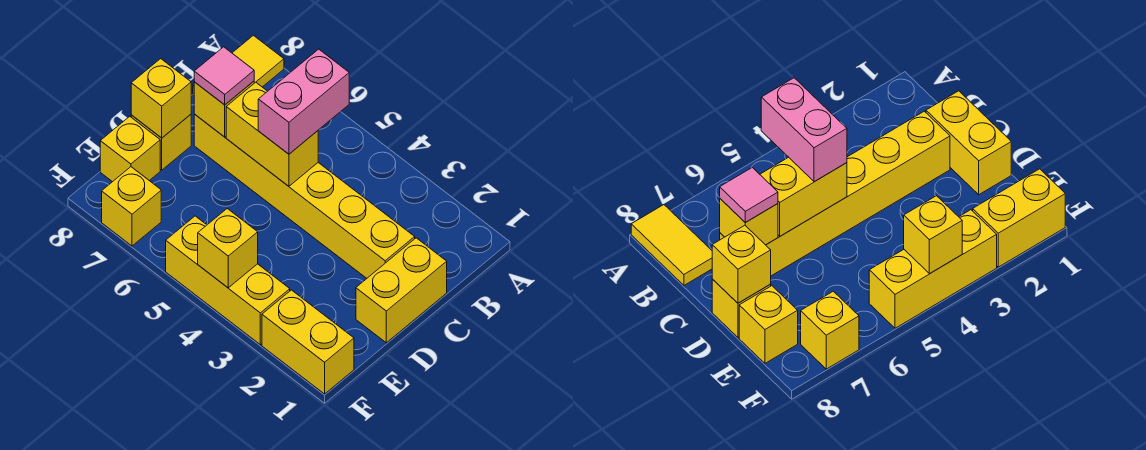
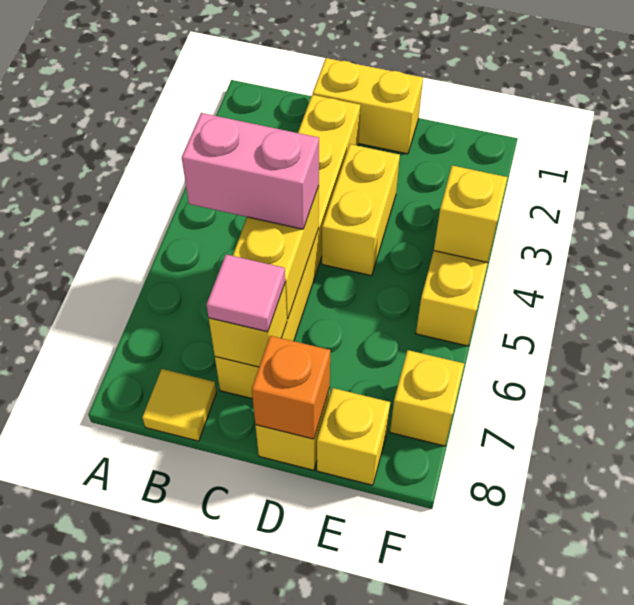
yellow tile A8:B8 level 1 -> yellow tile B8 level 1
yellow brick D8 level 2 -> orange brick D8 level 2
yellow brick F1:F2 level 1 -> yellow brick D3:D4 level 1

